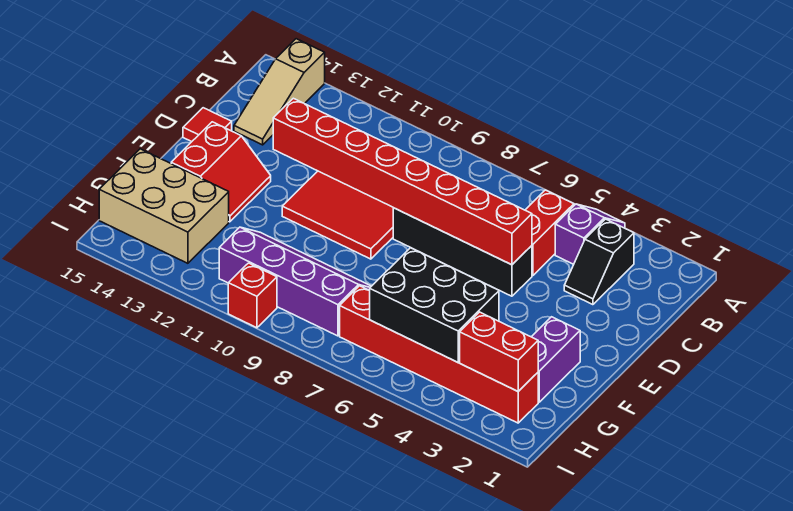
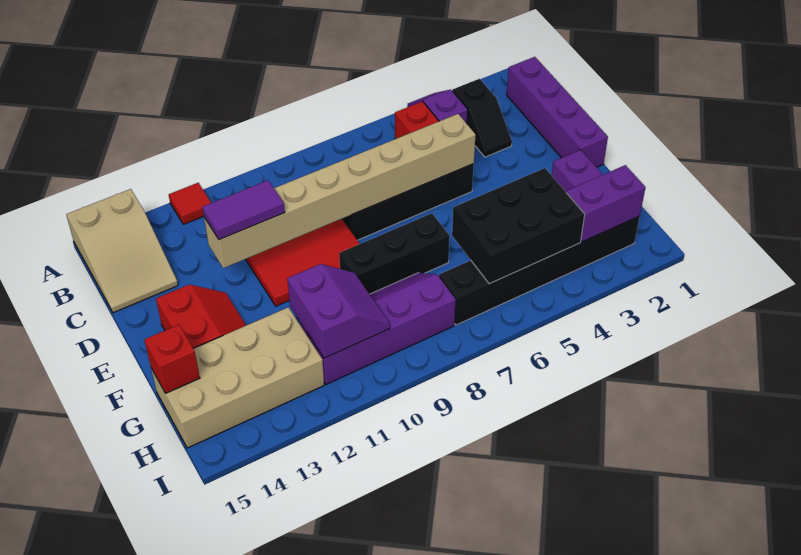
tan slope A14:C14 level 1 top A -> tan slope A14:C15 level 1 top A
none -> purple brick B1:E1 level 1
red brick D5:D12 level 2 -> tan brick D5:D12 level 2
none -> purple tile D11:D12 level 3
red tile D15 level 1 -> red tile A12 level 1
none -> black brick F7:F9 level 1
none -> purple slope G10:H11 level 2 top 11
tan brick G13:H15 level 1 -> tan brick G12:H15 level 1
red brick H2:H7 level 1 -> black brick H2:H7 level 1
red brick H2:H3 level 2 -> purple brick H2:H3 level 2
red brick I10 level 1 -> red brick G15 level 2

